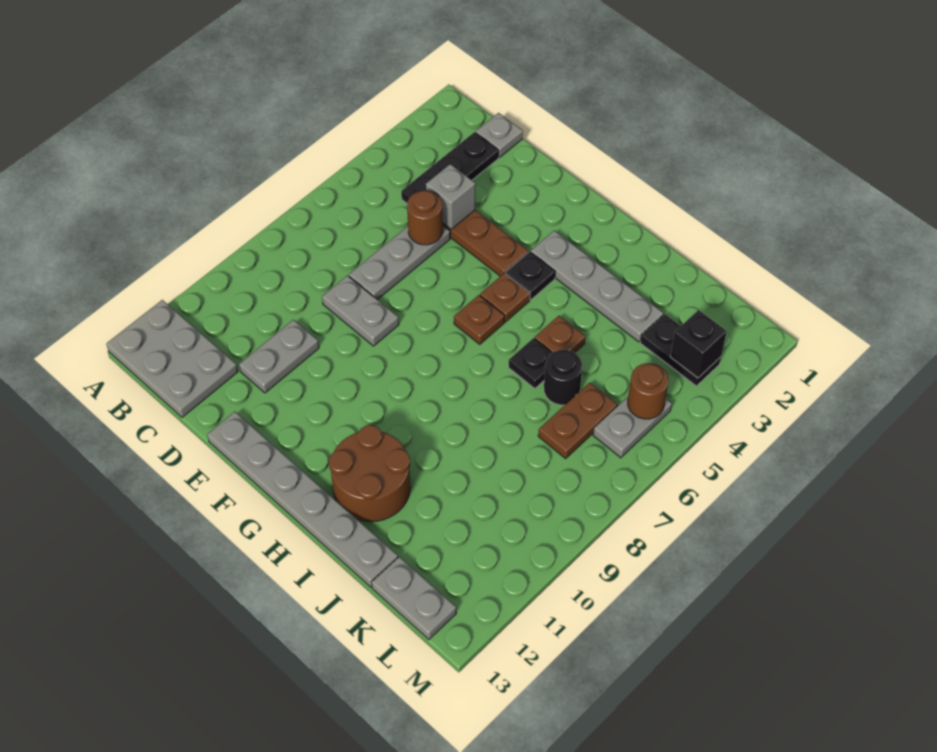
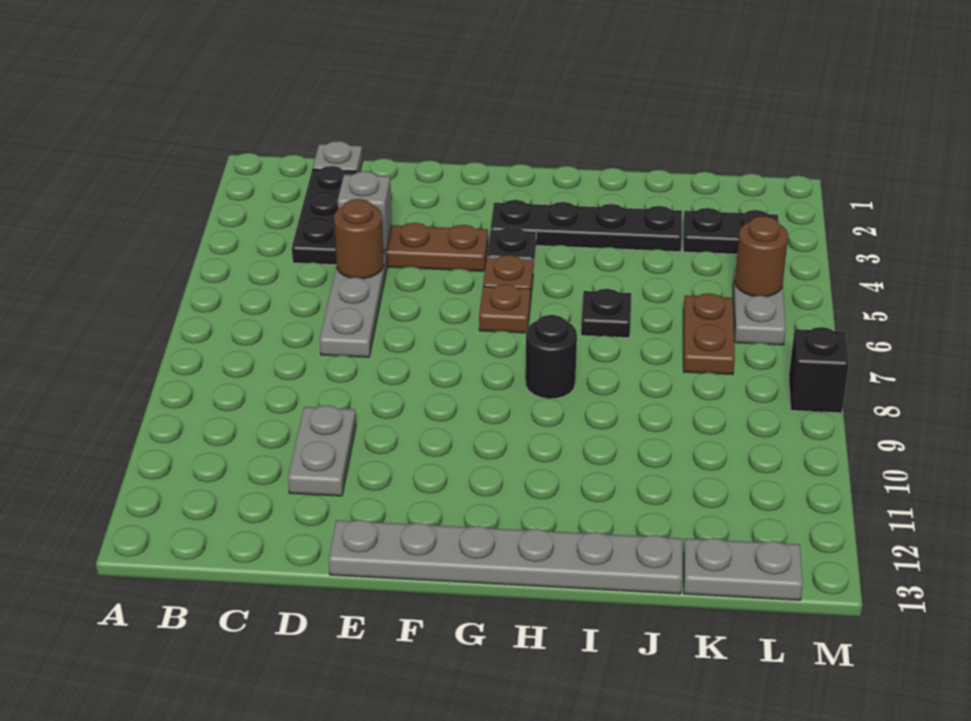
grey plate A12:C13 level 1 -> none
grey plate D8:E8 level 1 -> none
grey plate G3:J3 level 1 -> black plate G3:J3 level 1
brown round brick H11:I12 level 1 -> none
brown plate I5 level 1 -> none
black round brick J6 level 1 -> black round brick H8 level 1
black brick L3 level 2 -> black brick M8 level 1

